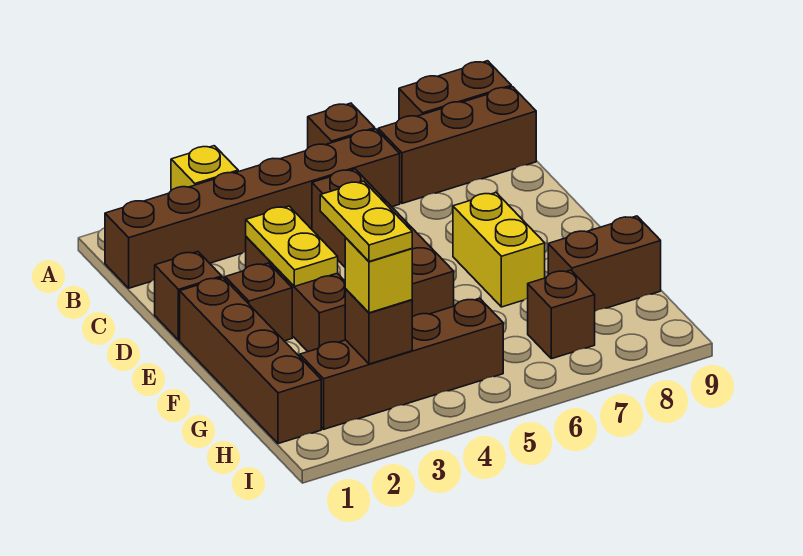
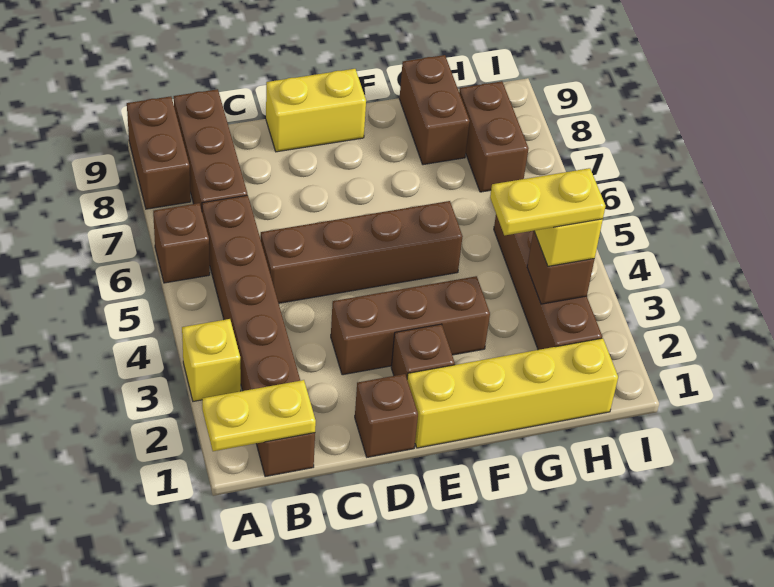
yellow plate D3:E3 level 2 -> yellow plate A1:B1 level 2
brown brick E1:H1 level 1 -> yellow brick E1:H1 level 1
yellow brick E7:F7 level 1 -> yellow brick D9:E9 level 1
brown brick H7 level 1 -> brown brick H7:H8 level 1

